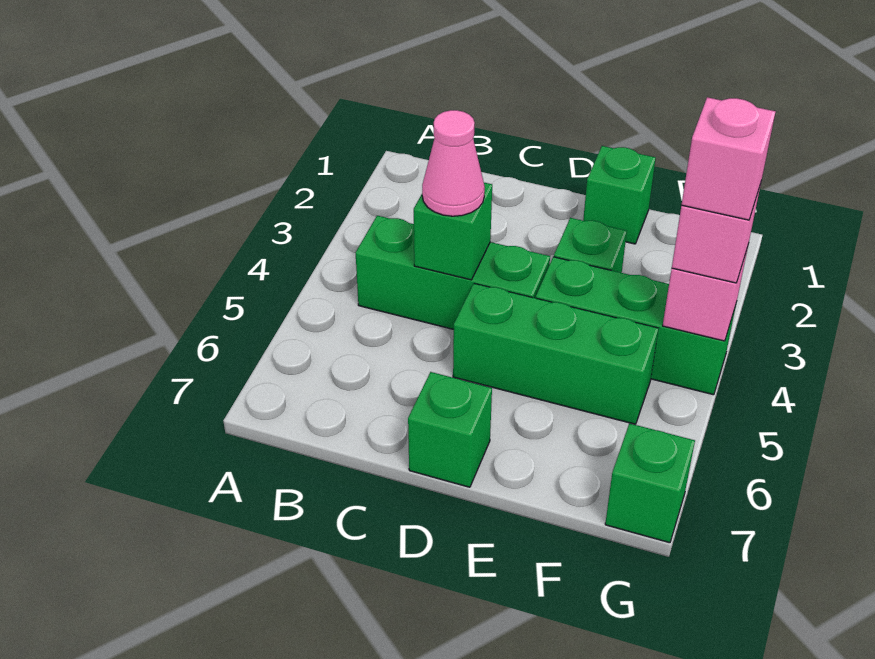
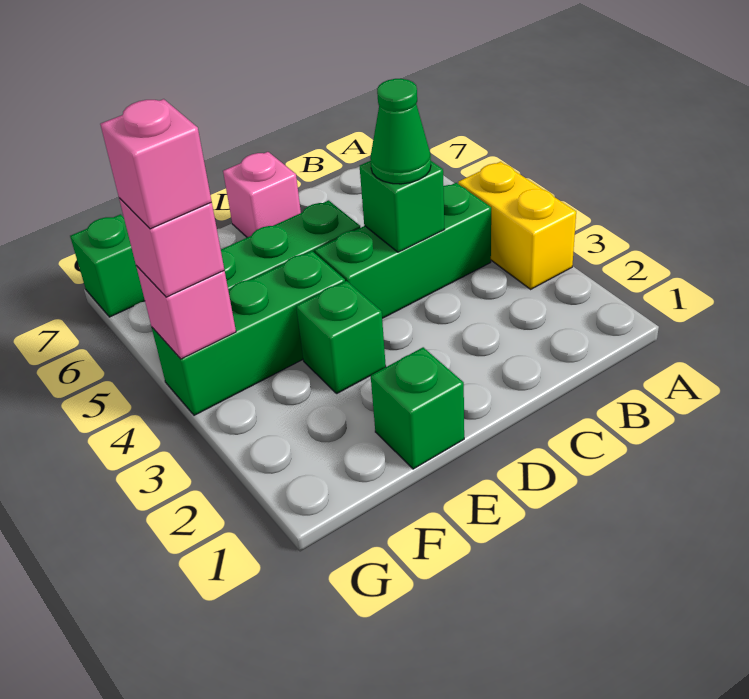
none -> yellow brick A3:A4 level 1
pink cone C4 level 3 -> green cone C4 level 3
green brick D7 level 1 -> pink brick D7 level 1

